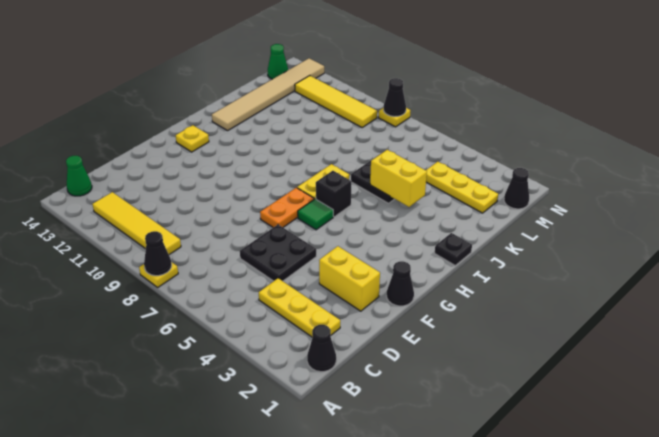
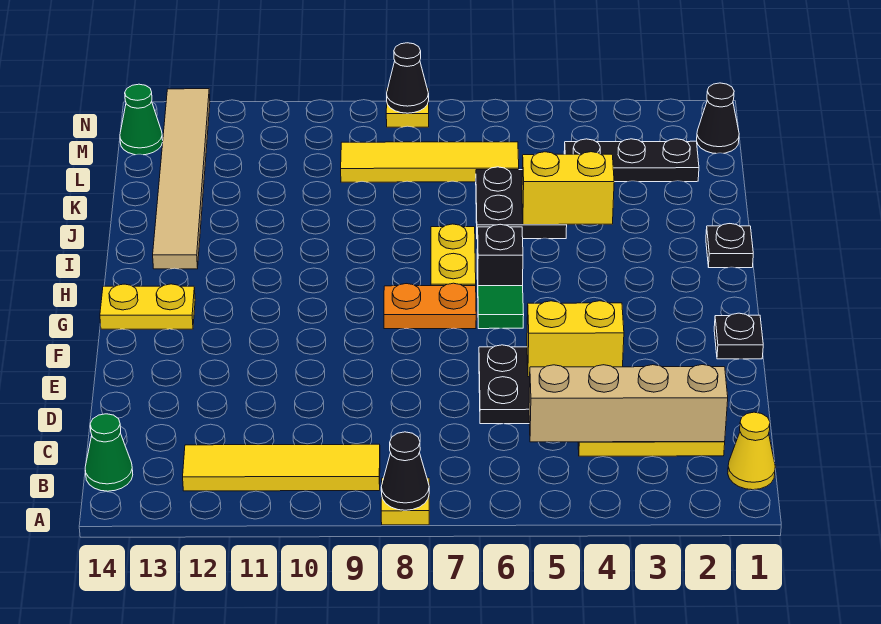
black cone B1 level 1 -> yellow cone B1 level 1
none -> tan brick C2:C5 level 2
yellow brick E2:E3 level 1 -> yellow brick E4:E5 level 2
black cone F1 level 1 -> black plate F1 level 1
orange plate F7:G7 level 1 -> orange plate G7:G8 level 1
yellow plate G13 level 1 -> yellow plate G13:G14 level 1
yellow plate L2:L4 level 1 -> black plate L2:L4 level 1
yellow tile M9:M12 level 1 -> yellow tile L6:L9 level 1

